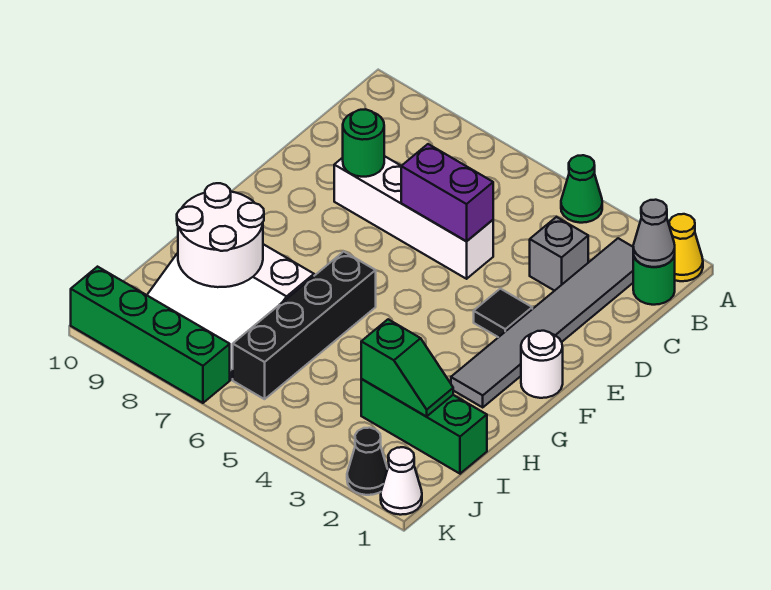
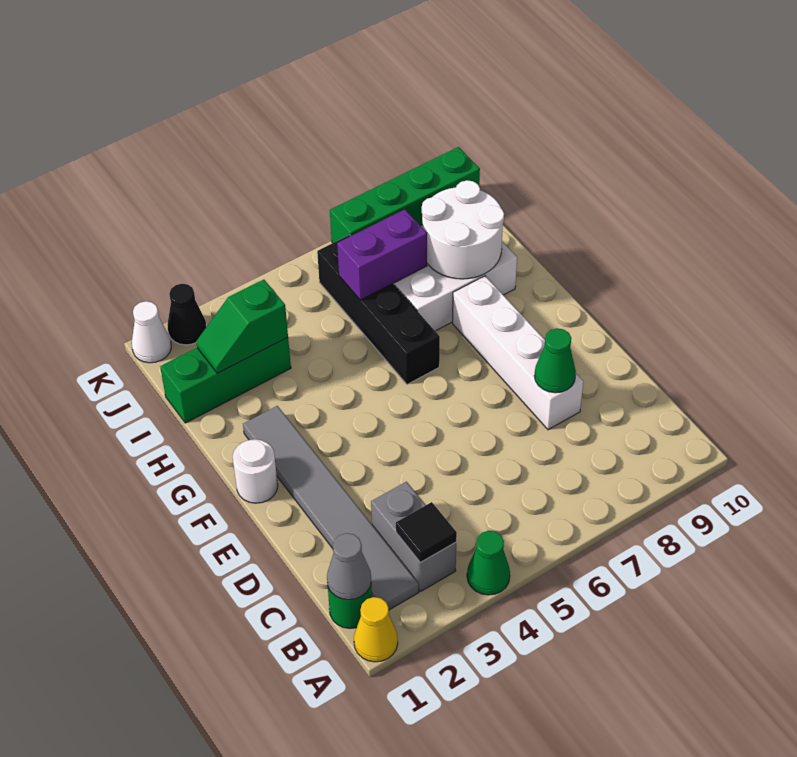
grey brick C3 level 1 -> grey brick B3:C3 level 1
white brick D5:D8 level 1 -> white brick D8:G8 level 1
purple brick D5:D6 level 2 -> purple brick I6:I7 level 2
green round brick D8 level 2 -> green cone D8 level 2
black tile E3 level 1 -> black tile B3 level 2

